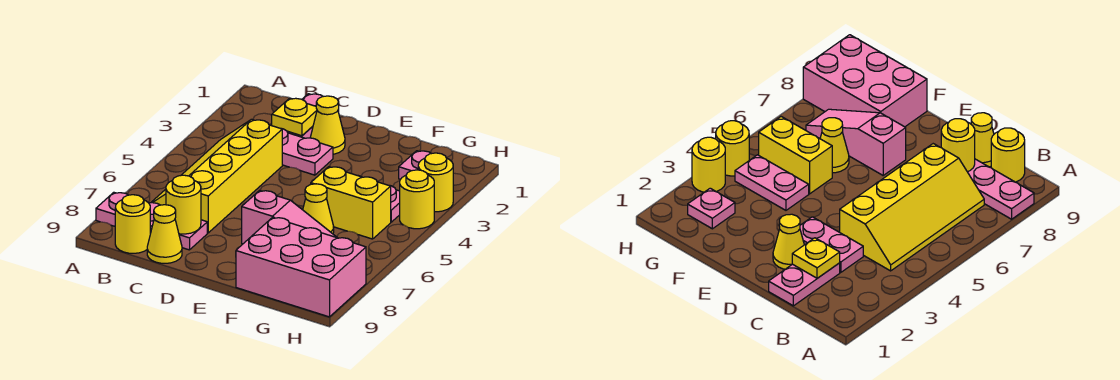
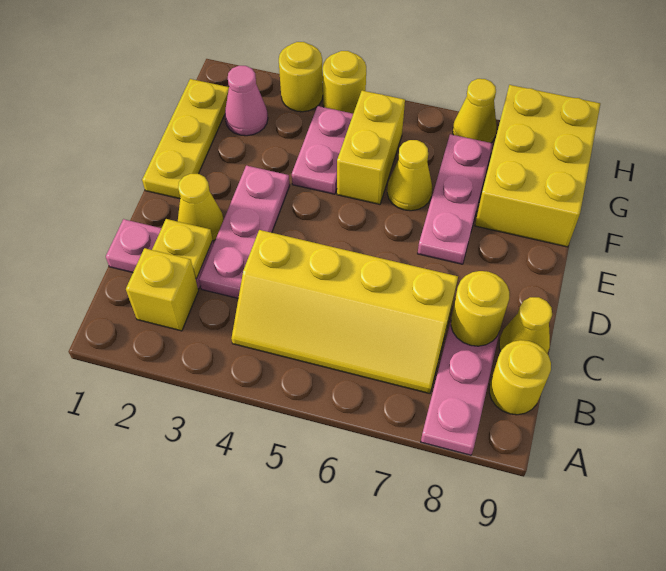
none -> yellow brick B2 level 1
pink plate C3:D3 level 1 -> pink plate C3:E3 level 1
none -> yellow plate E1:G1 level 1
pink slope E7:G7 level 1 top E -> pink plate E7:G7 level 1
pink brick F8:H9 level 1 -> yellow brick F8:H9 level 1
pink plate G2 level 1 -> pink cone G2 level 1
none -> yellow cone H7 level 1

